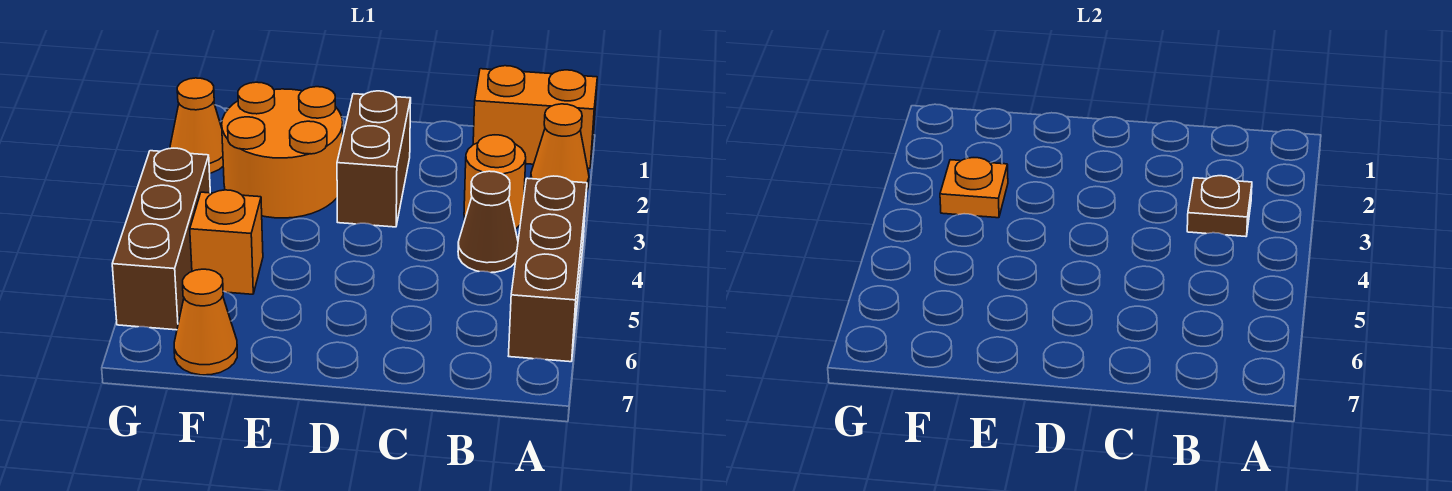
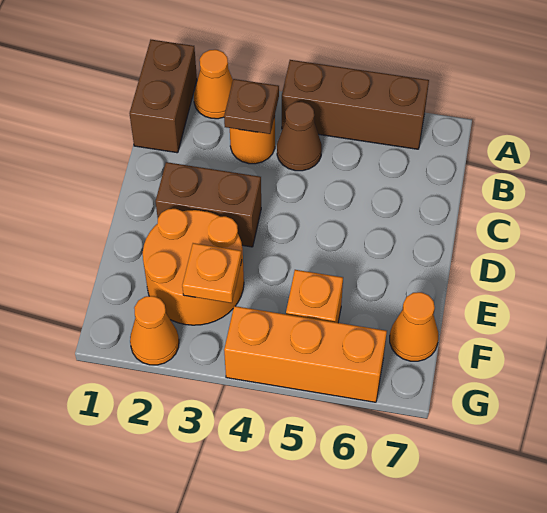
orange brick A1:B1 level 1 -> brown brick A1:B1 level 1
brown brick G4:G6 level 1 -> orange brick G4:G6 level 1

